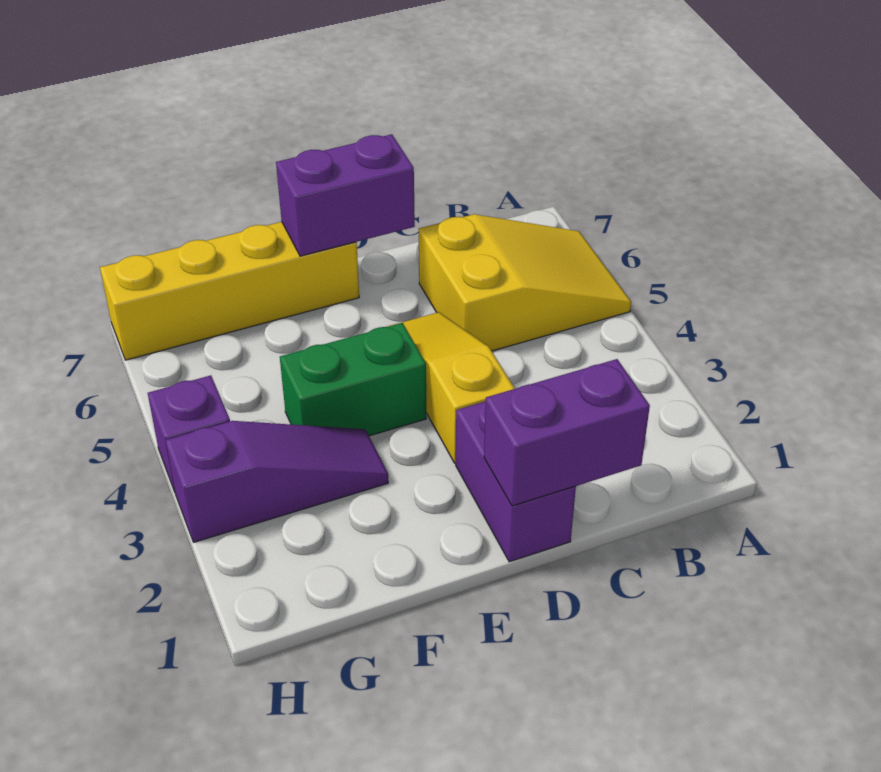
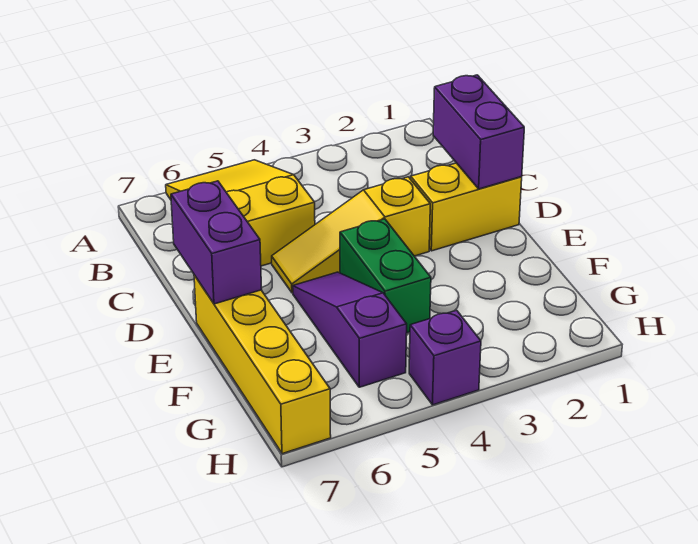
purple brick D1:D2 level 1 -> yellow brick D1:D2 level 1
purple slope F3:H3 level 1 top H -> purple slope E5:G5 level 1 top G

